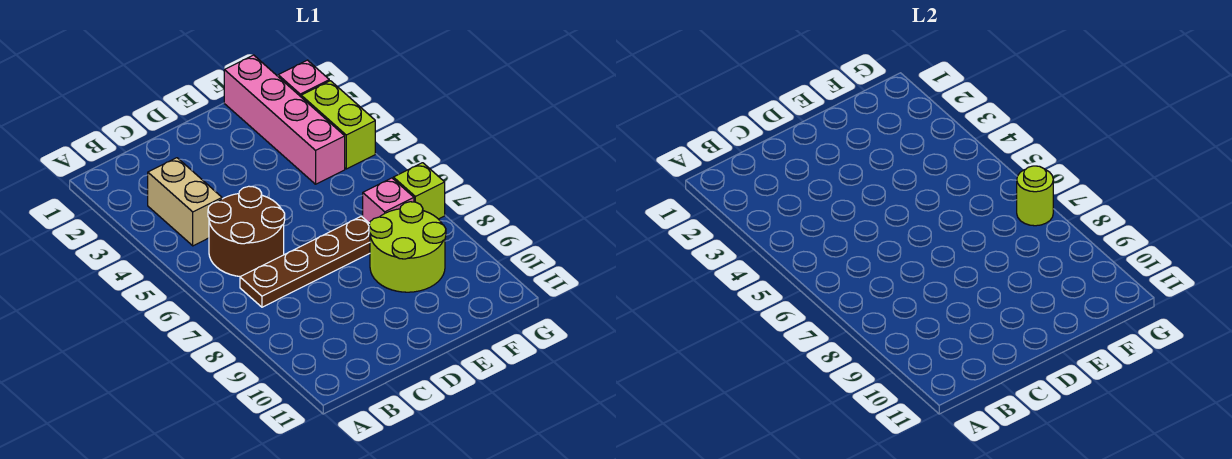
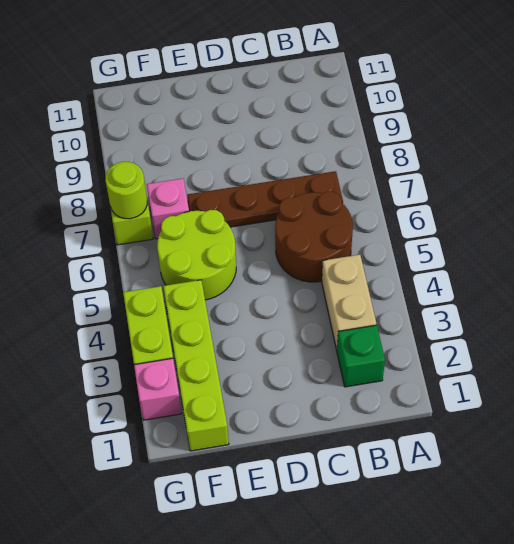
none -> green brick B2 level 1
lime round brick E8:F9 level 1 -> lime round brick E5:F6 level 1
pink brick F1:F4 level 1 -> lime brick F1:F4 level 1

